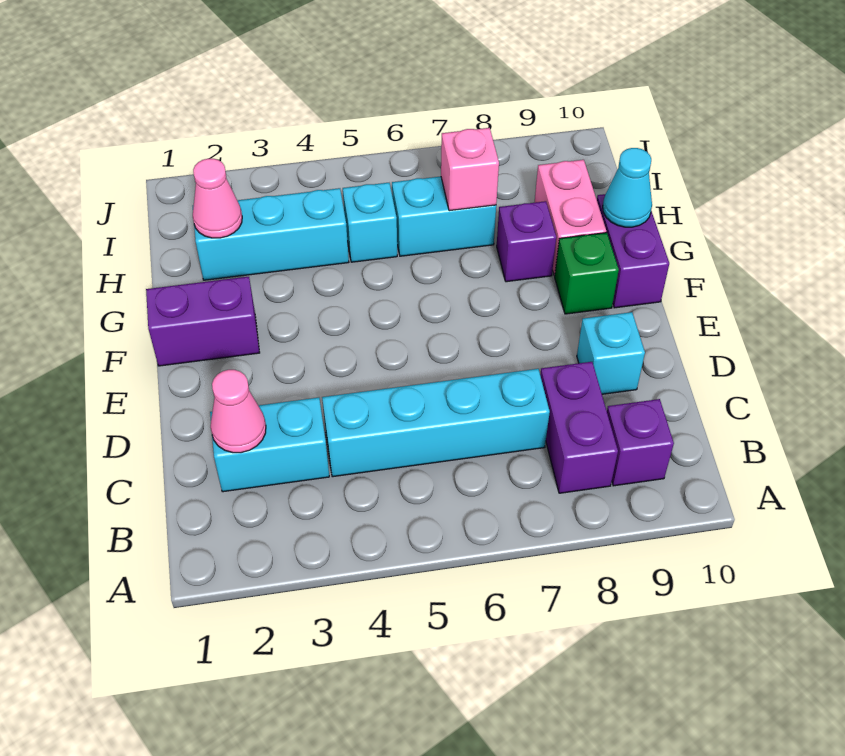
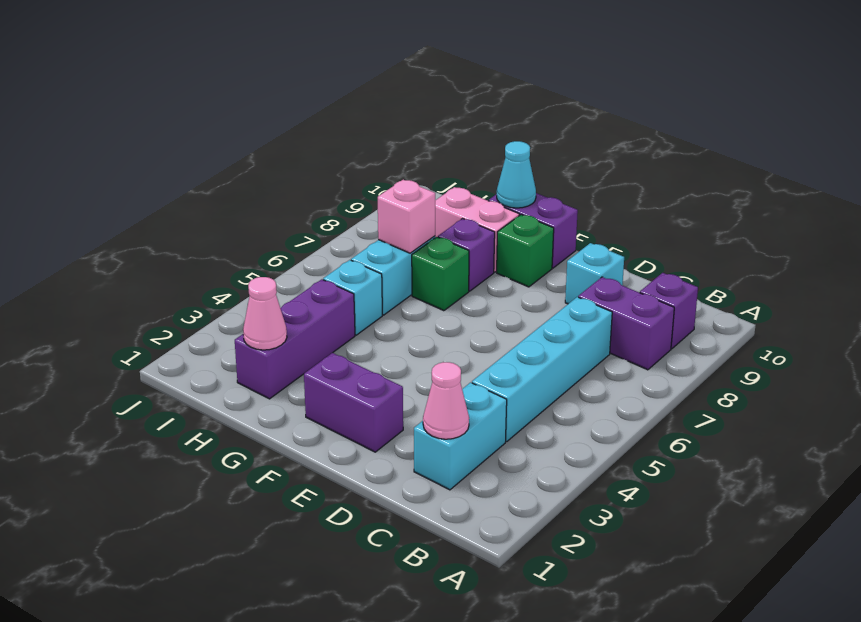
purple brick F1:F2 level 1 -> purple brick E2:F2 level 1
none -> green brick G7 level 1
cyan brick H2:H4 level 1 -> purple brick H2:H4 level 1

